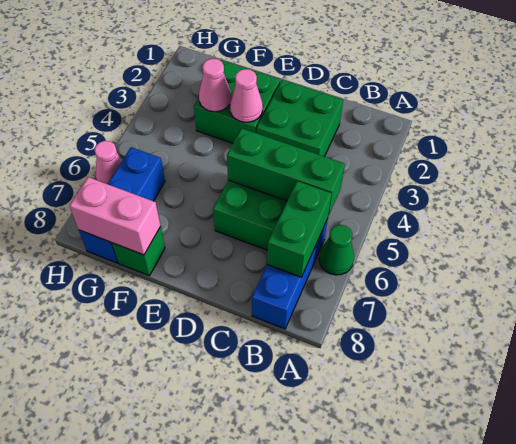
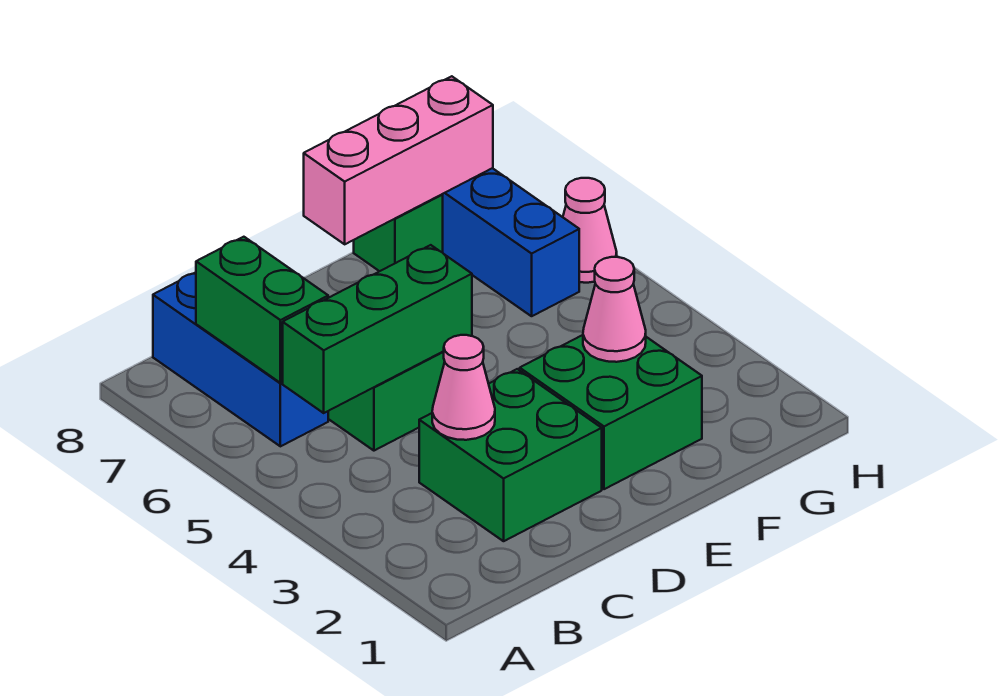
green cone A6 level 1 -> none
pink cone E3 level 2 -> pink cone C3 level 2
pink brick F8:G8 level 2 -> pink brick E8:G8 level 2

